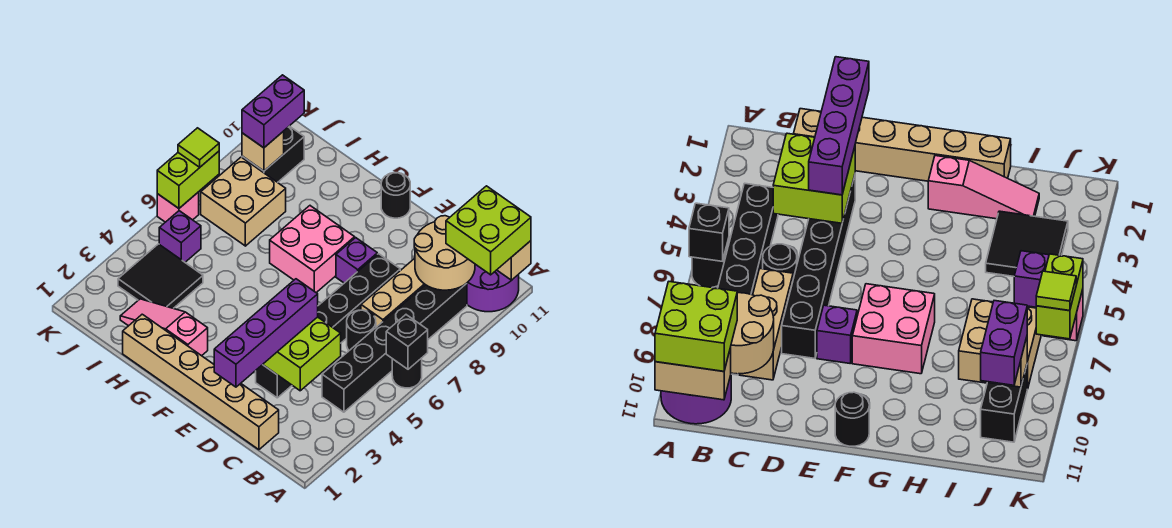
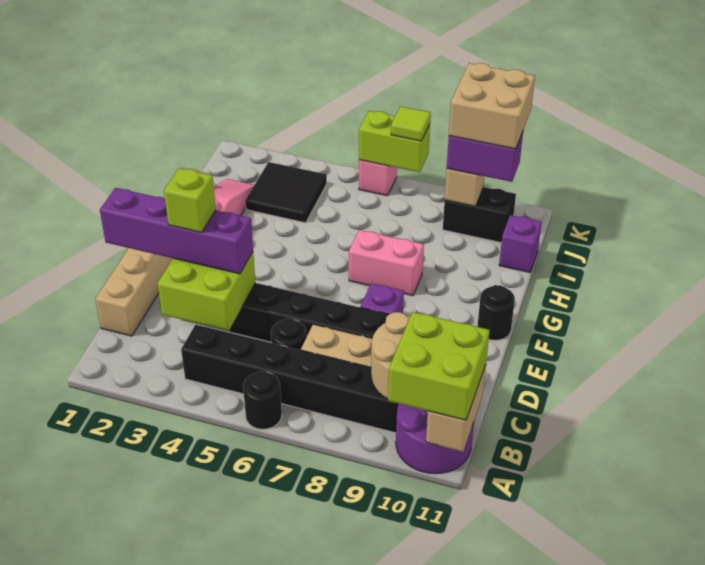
black brick A6 level 2 -> none
none -> lime brick D3 level 4
pink brick F7:G8 level 1 -> pink brick G7:G8 level 1
tan brick I7:J8 level 1 -> tan brick J9:K10 level 4
purple brick J5 level 1 -> purple brick I11 level 1

